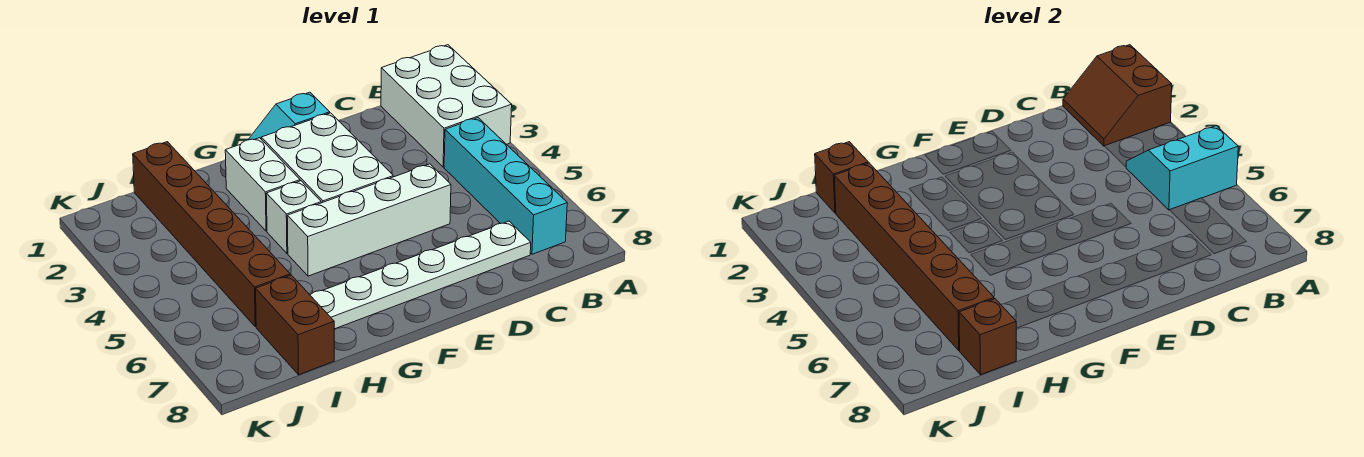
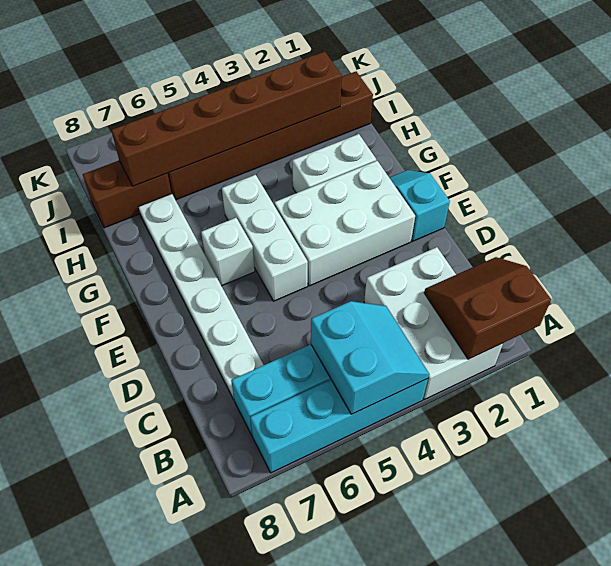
white brick A1:B3 level 1 -> white brick A2:C3 level 1
none -> cyan brick A4:A7 level 1
white brick D5:G5 level 1 -> white brick E5:G5 level 1
white brick G4 level 1 -> white brick F6 level 1
brown brick I1 level 2 -> none
brown brick I8 level 2 -> none

